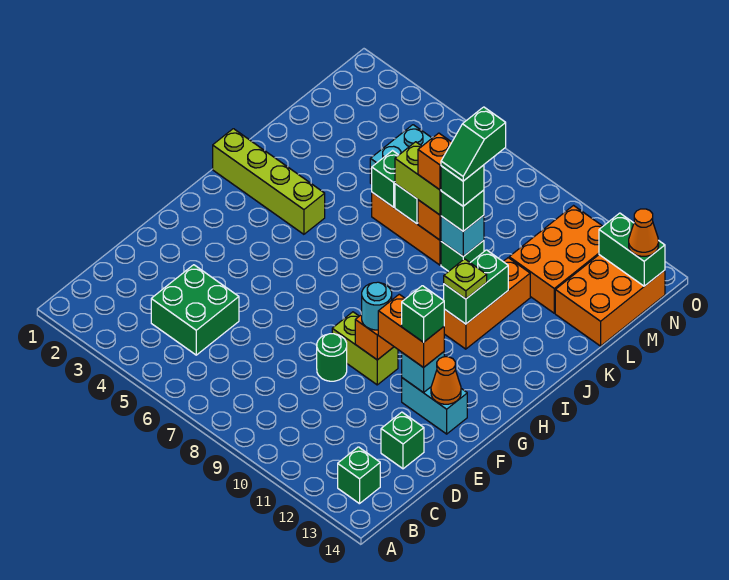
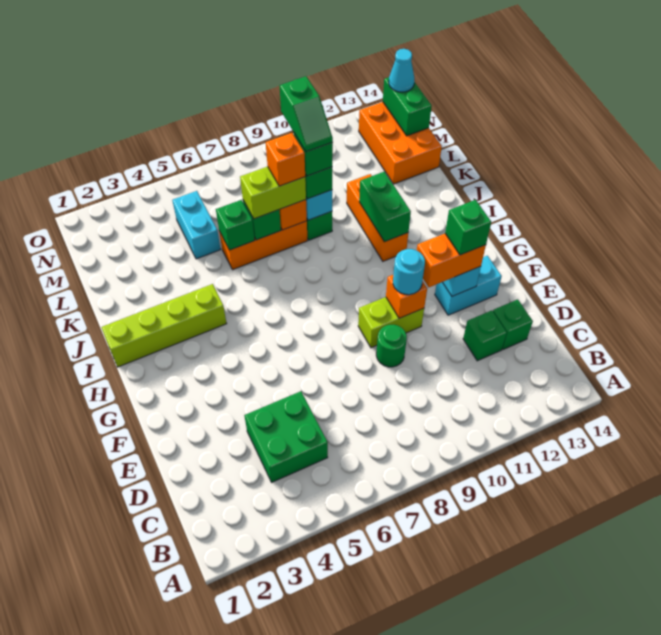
green brick B13 level 1 -> green brick D12 level 1
orange cone F13 level 2 -> none
lime plate I11 level 3 -> none
orange brick L11:N12 level 1 -> none
green brick N13:N14 level 2 -> green brick M14:N14 level 2
orange cone N14 level 3 -> cyan cone N14 level 3

